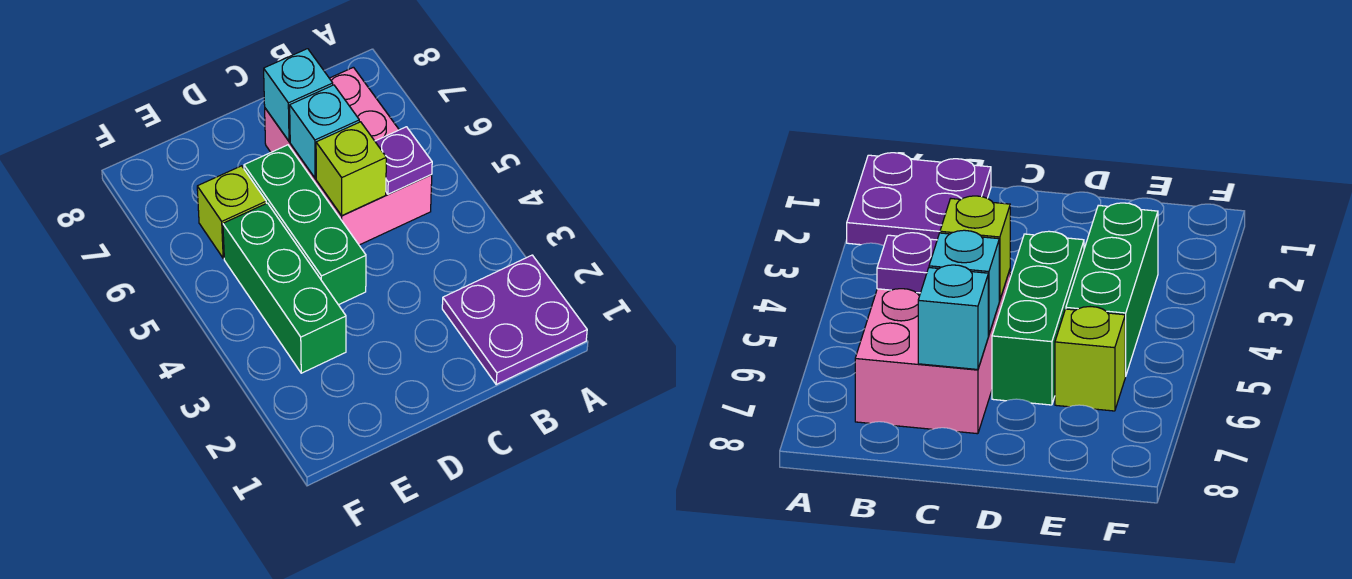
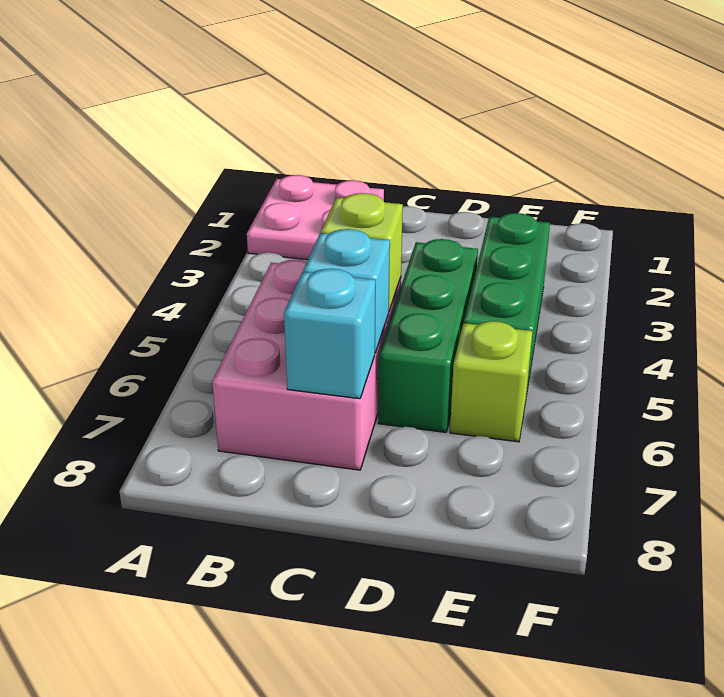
purple plate A1:B2 level 1 -> pink plate A1:B2 level 1
purple plate B5 level 2 -> none

